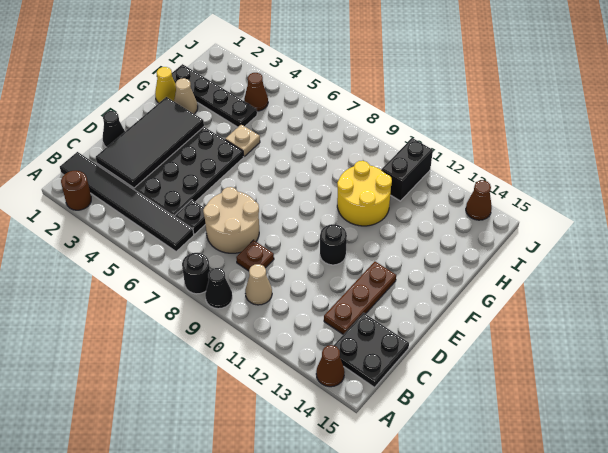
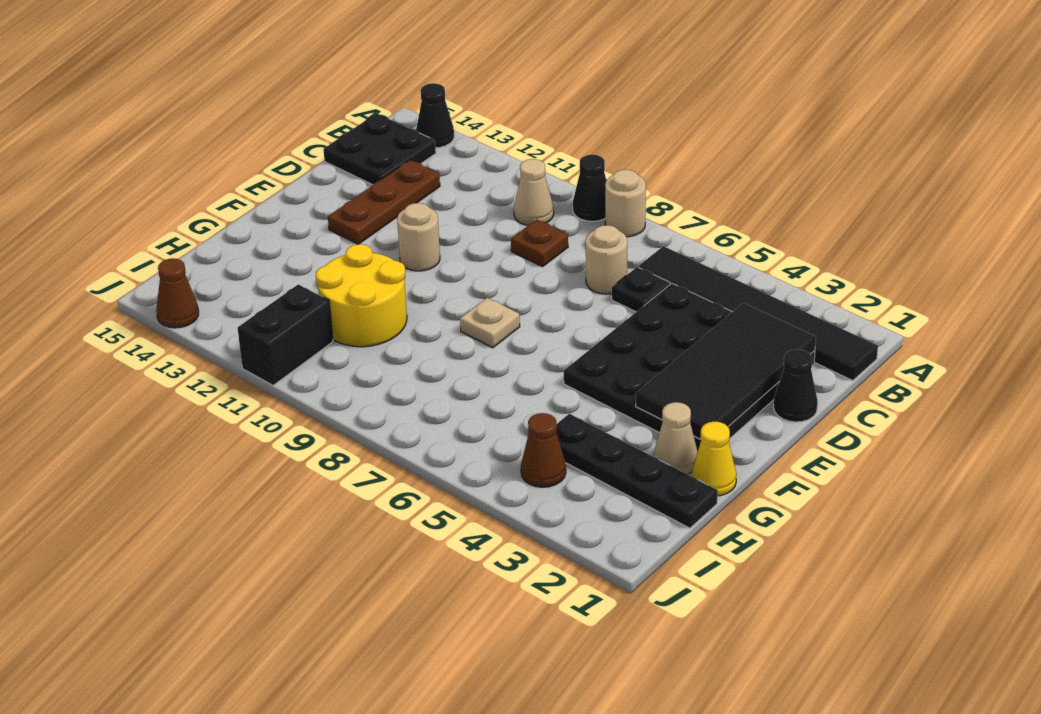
brown round brick A2 level 1 -> none
black round brick A8 level 1 -> tan round brick A8 level 1
brown cone A14 level 1 -> black cone A14 level 1
tan round brick C7:D8 level 1 -> tan round brick C7 level 1
black round brick E11 level 1 -> tan round brick E11 level 1
tan plate G5 level 1 -> tan plate F8 level 1

